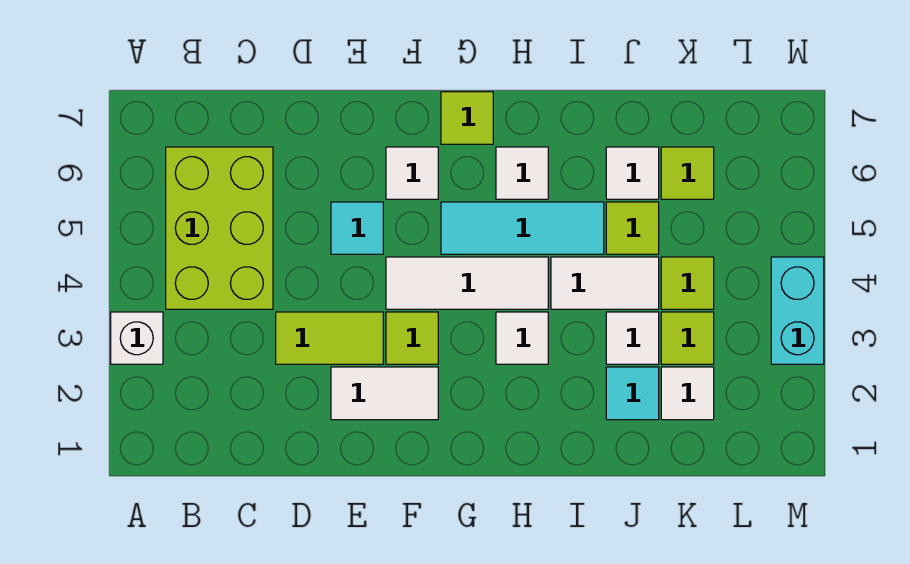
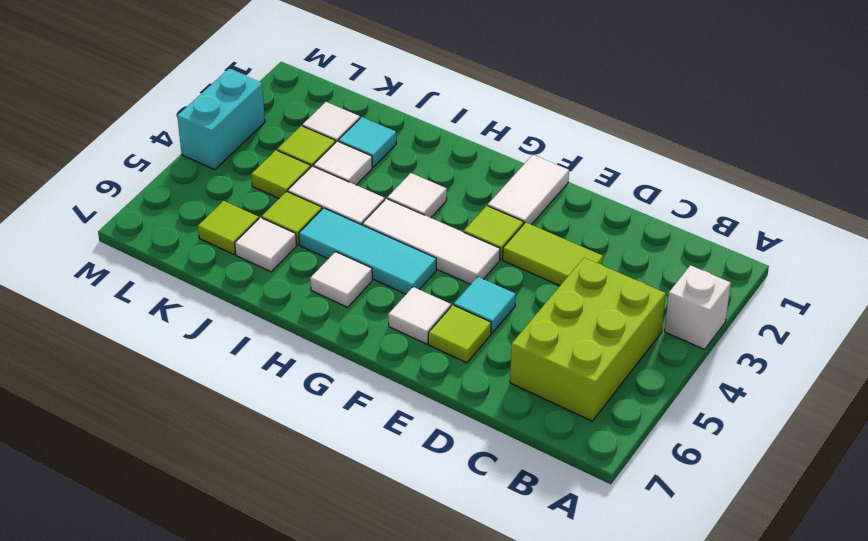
white tile E2:F2 level 1 -> white tile F1:F2 level 1
lime tile G7 level 1 -> lime tile E6 level 1

